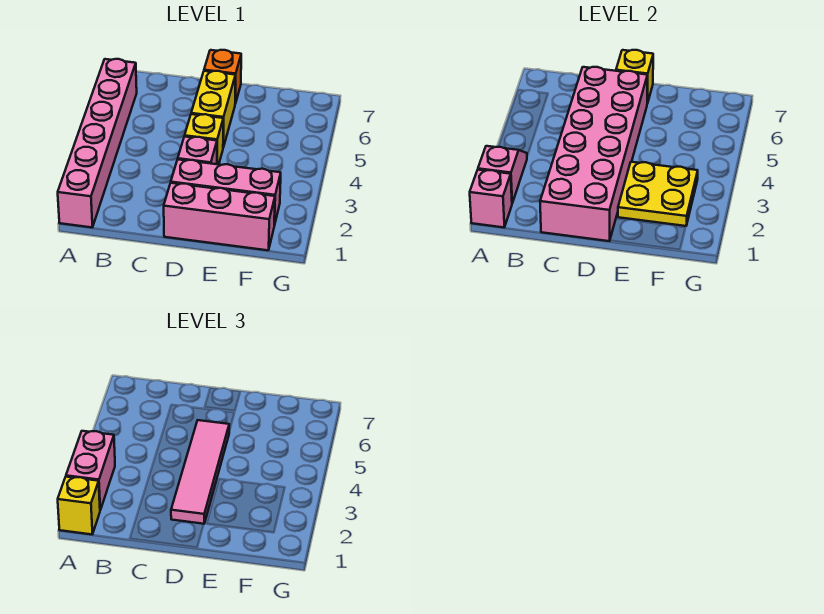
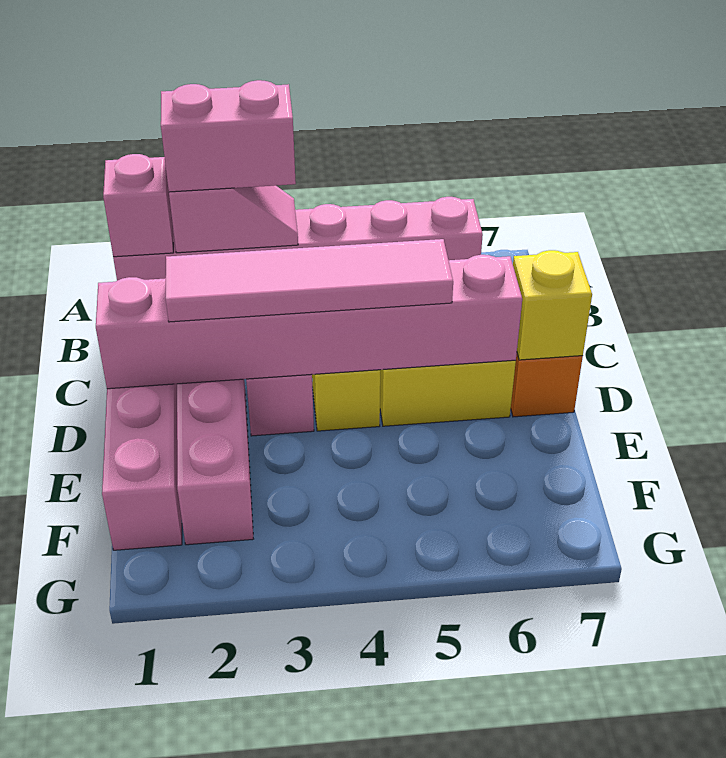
yellow brick A1 level 3 -> none
pink brick C1:D6 level 2 -> pink brick D1:D6 level 2
yellow plate E2:F3 level 2 -> none

